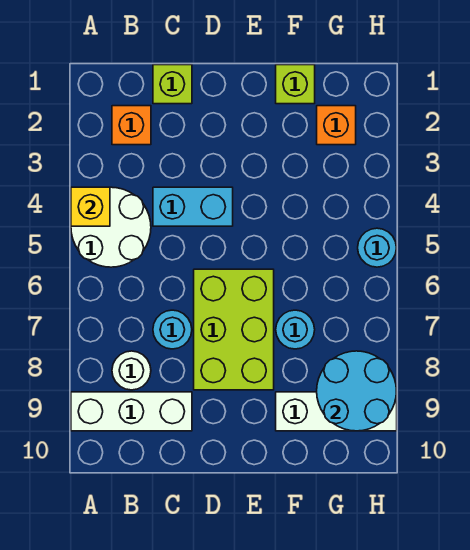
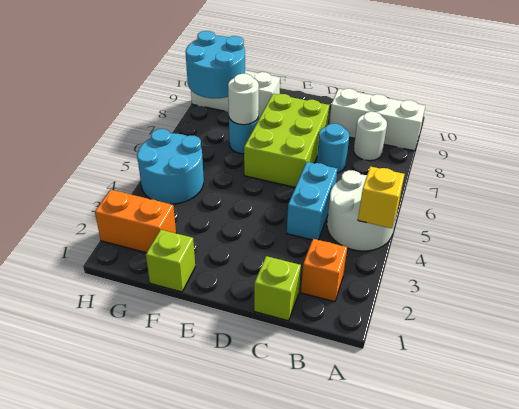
cyan brick C4:D4 level 1 -> cyan brick C4:C5 level 1
none -> white round brick F7 level 2
orange brick G2 level 1 -> orange brick G2:H2 level 1
cyan round brick H5 level 1 -> cyan round brick G4:H5 level 1

